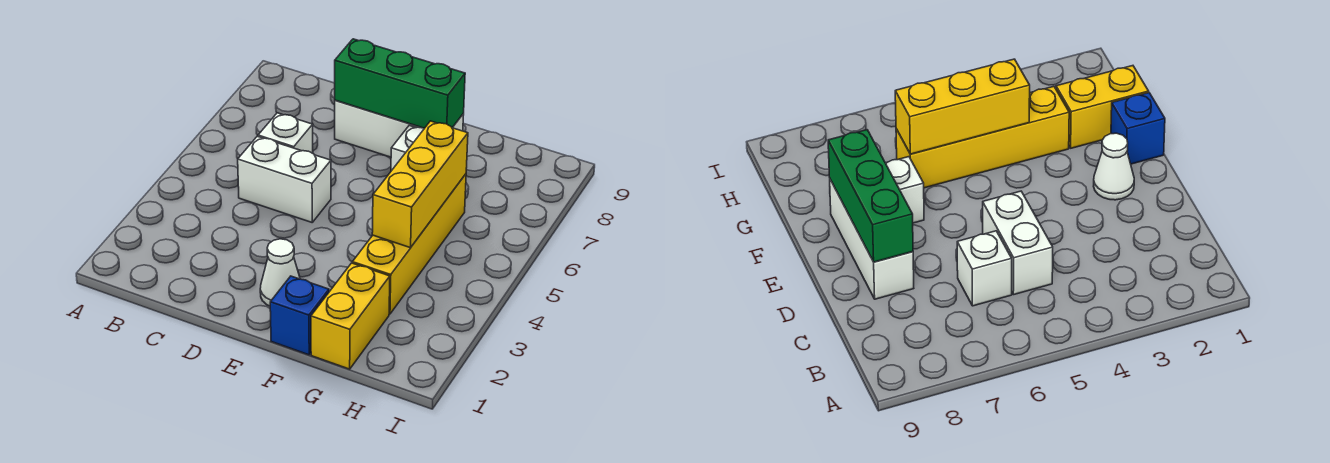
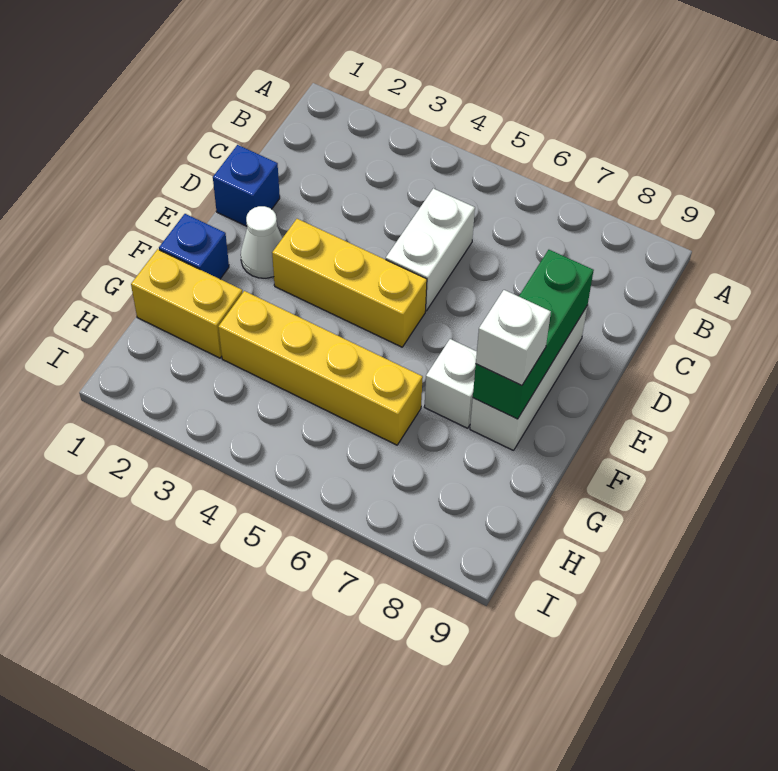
white brick C6 level 1 -> white brick F8 level 3
none -> blue brick D1 level 1
yellow brick G4:G6 level 2 -> yellow brick E3:E5 level 1

